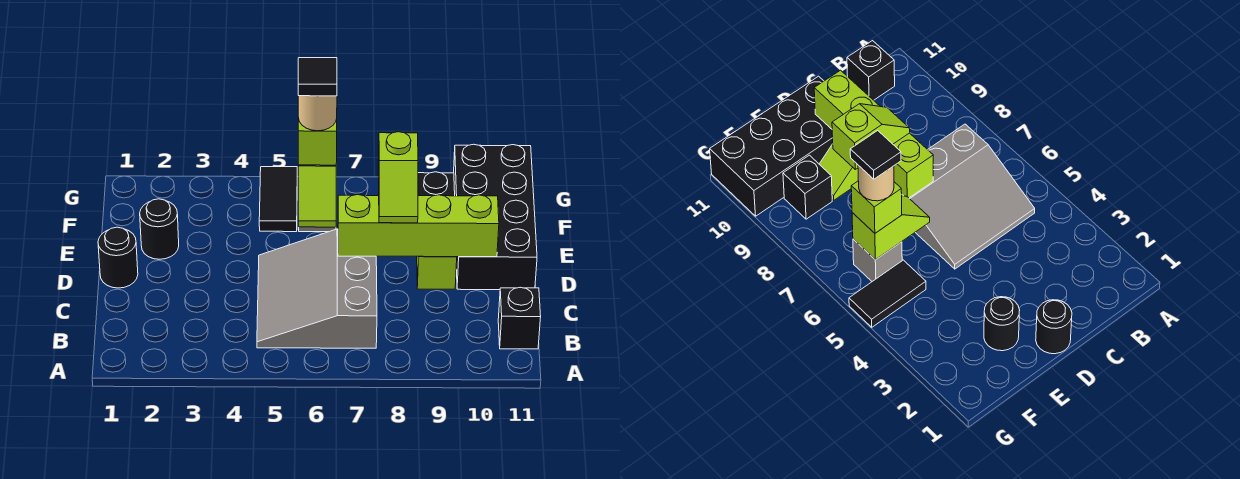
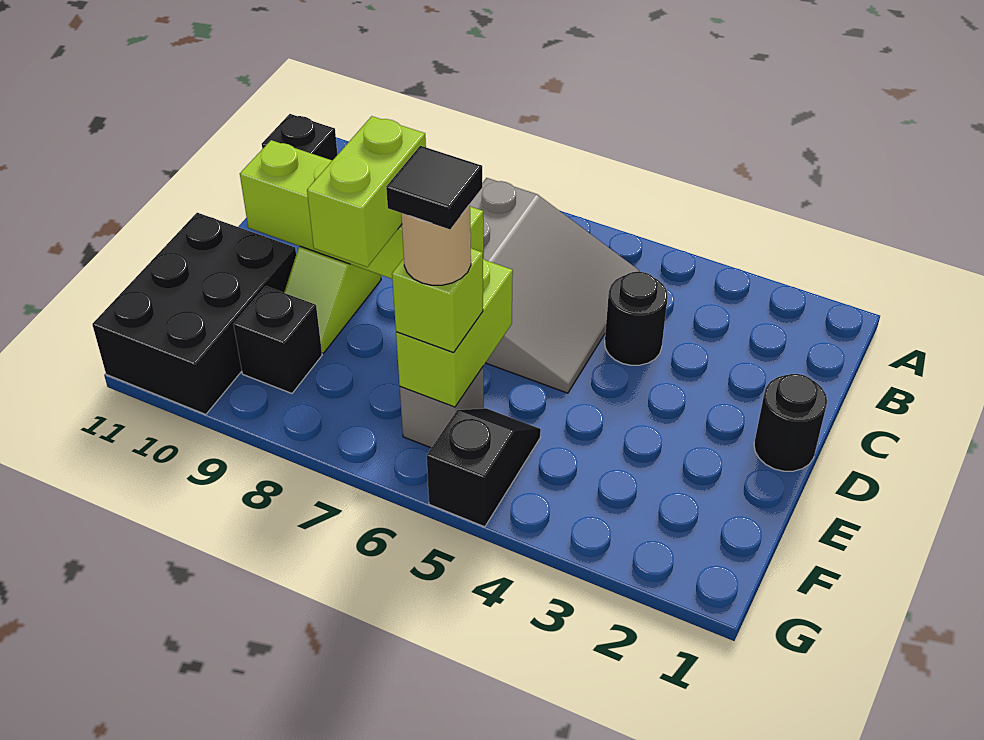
lime slope D8:E8 level 3 top E -> lime brick D8:E8 level 3
black brick D10:G11 level 1 -> black brick E10:G11 level 1
black round brick E2 level 1 -> black round brick C4 level 1
lime slope E6:F6 level 2 top F -> lime brick E6:F6 level 2
black tile F5:G5 level 1 -> black slope F5:G5 level 1 top G

